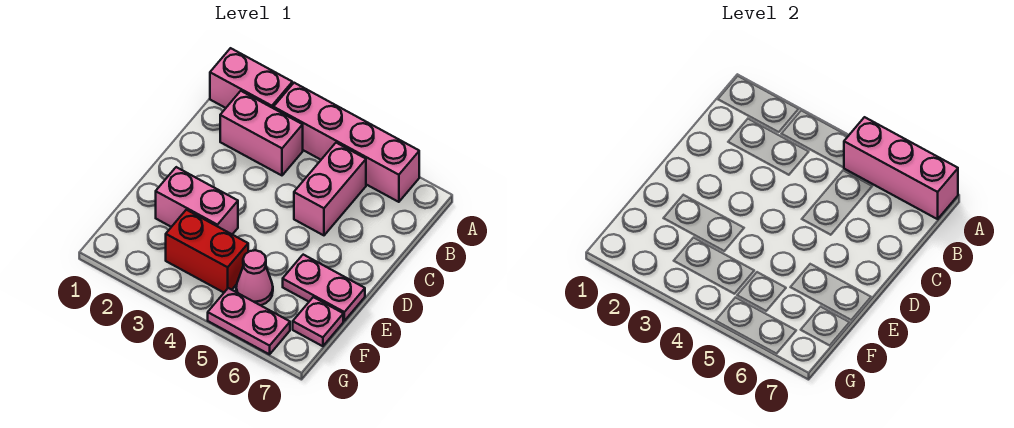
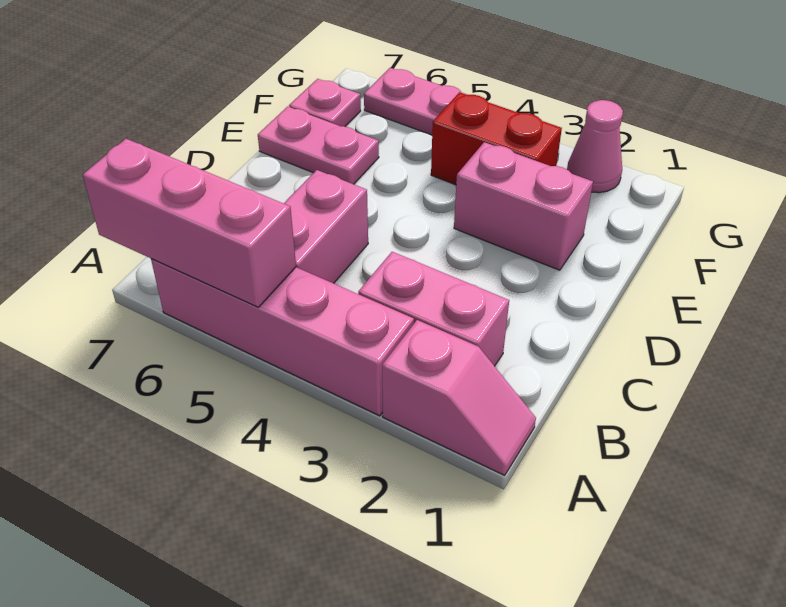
pink brick A1:A2 level 1 -> pink slope A1:A2 level 1 top 2
pink cone F5 level 1 -> pink cone G2 level 1

